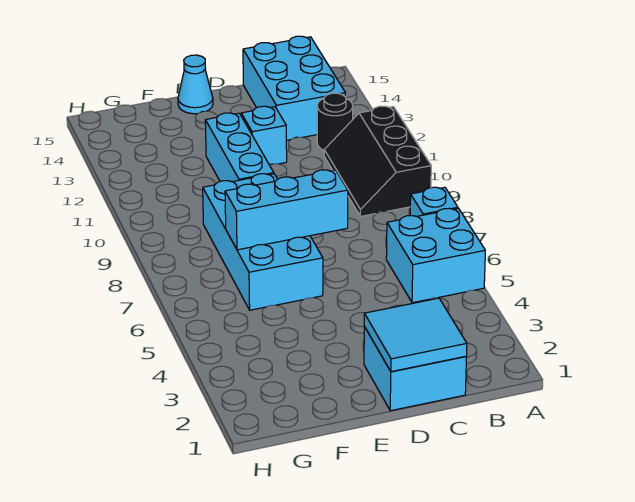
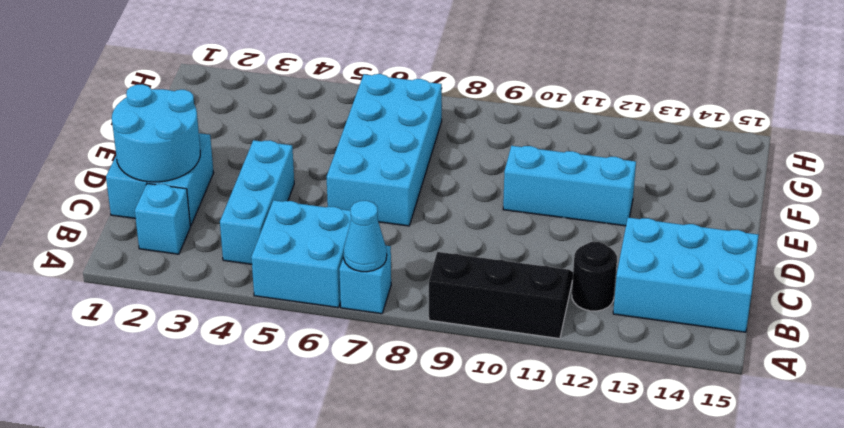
cyan tile C1:D2 level 2 -> cyan round brick C1:D2 level 2
cyan brick D7:F7 level 2 -> cyan brick B4:D4 level 1
cyan brick D12 level 1 -> cyan brick B2 level 1
cyan brick E6:F9 level 1 -> cyan brick D6:G7 level 1
cyan cone E15 level 1 -> cyan cone A7 level 2

